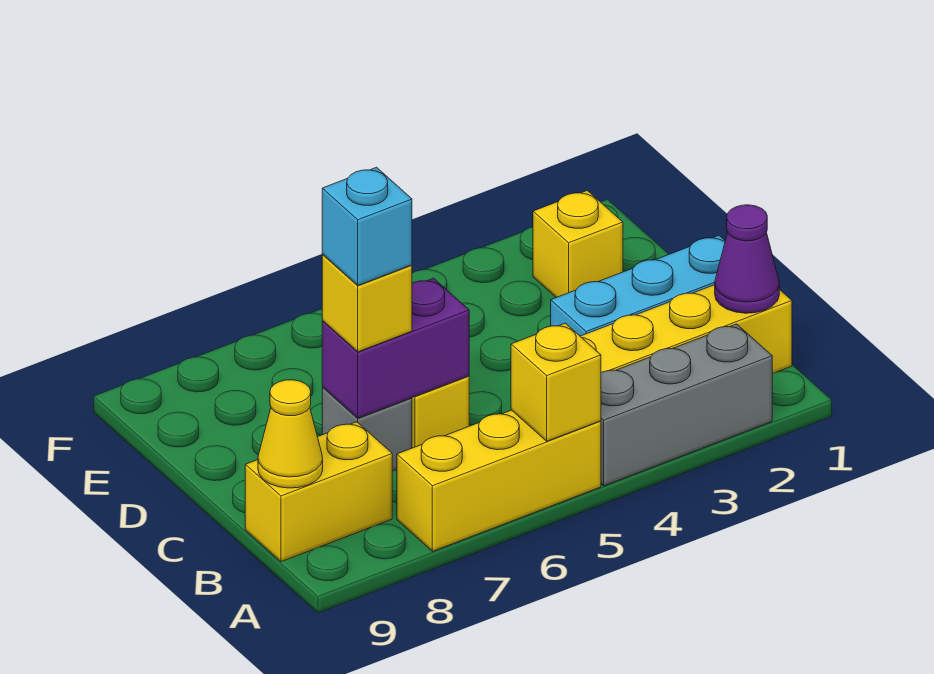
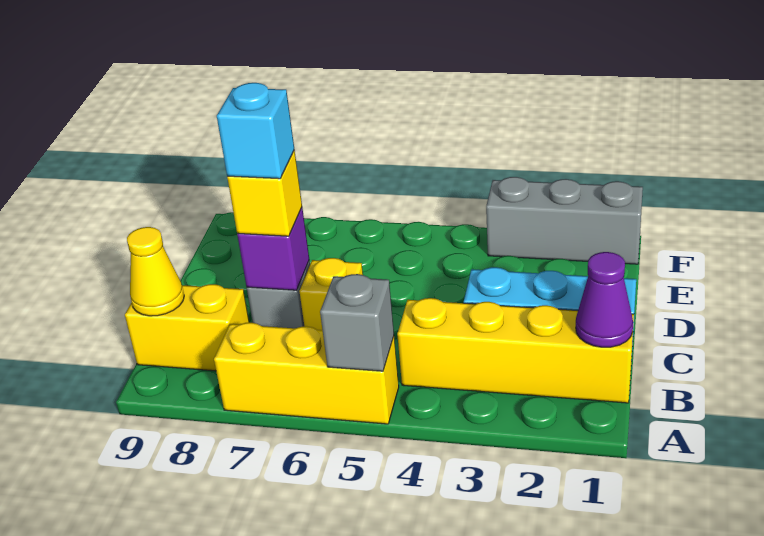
grey brick A2:A4 level 1 -> grey brick F1:F3 level 1
yellow brick A5 level 2 -> grey brick A5 level 2
purple brick C6:C7 level 2 -> purple brick C7 level 2
yellow brick E2 level 1 -> none

